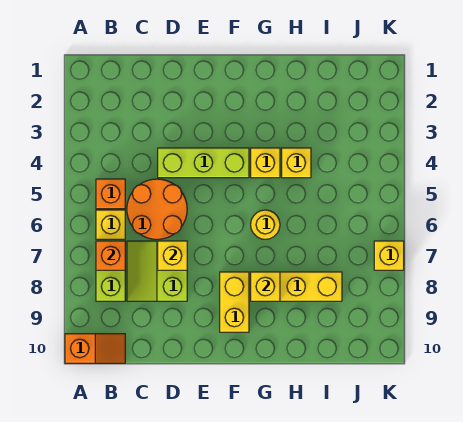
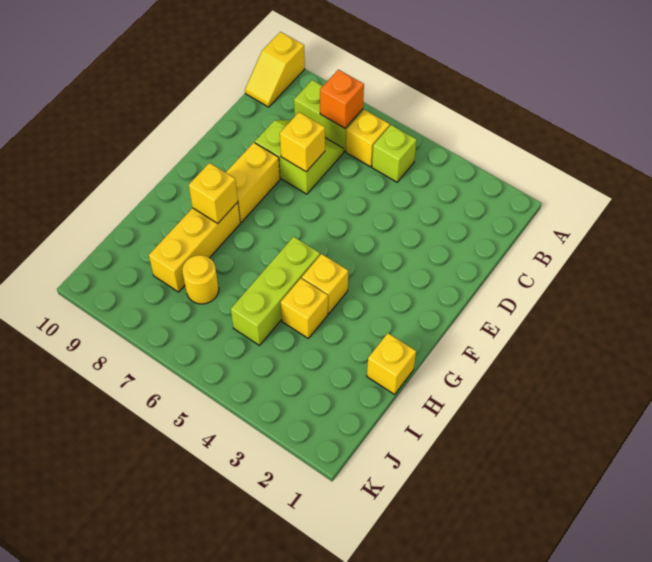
orange slope A10:B10 level 1 top A -> yellow slope A10:B10 level 1 top A
orange brick B5 level 1 -> lime brick B5 level 1
orange round brick C5:D6 level 1 -> none
lime brick D4:F4 level 1 -> lime brick G5:I5 level 1
yellow brick F8:F9 level 1 -> yellow brick E8:F8 level 1
yellow round brick G6 level 1 -> yellow round brick I7 level 1
yellow brick K7 level 1 -> yellow brick H1 level 1

